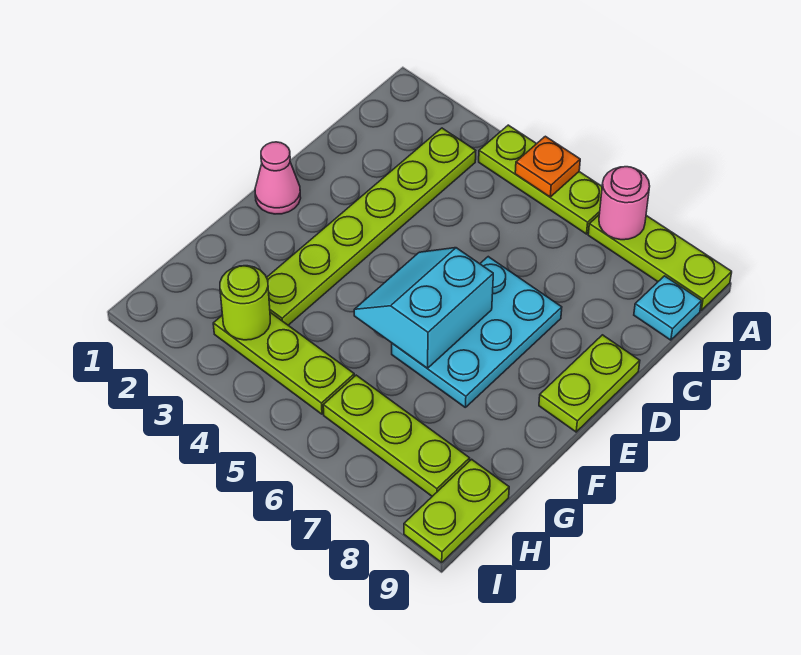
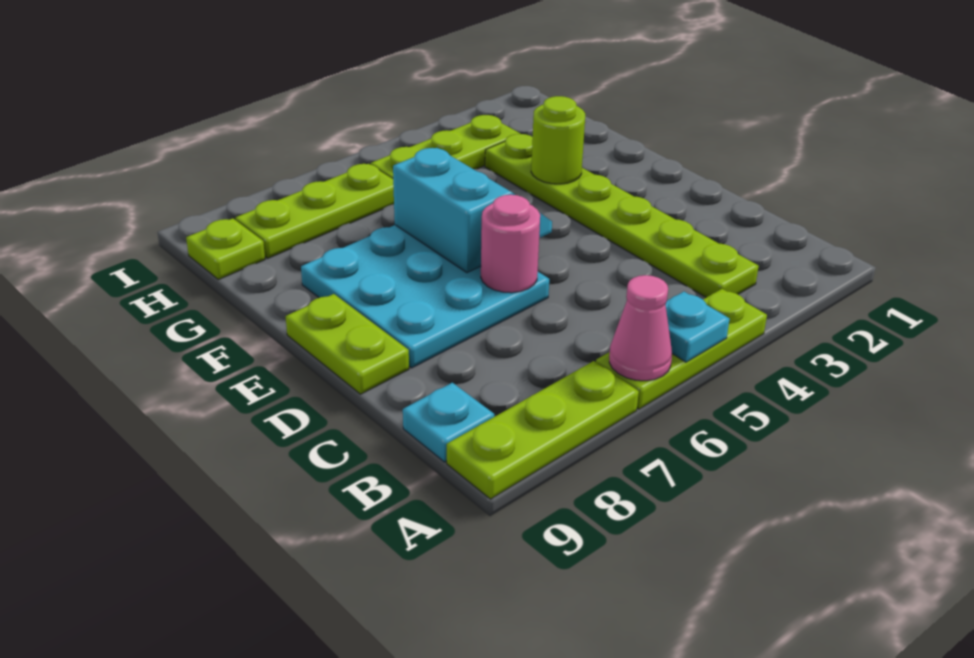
orange plate A5 level 2 -> cyan plate A5 level 2
pink round brick A7 level 2 -> pink round brick D6 level 2
cyan plate D6:F7 level 1 -> cyan plate D6:F8 level 1
pink cone E1 level 1 -> pink cone A6 level 2
lime round brick H3 level 2 -> lime round brick F3 level 2
lime plate H9:I9 level 1 -> lime plate H9 level 1

